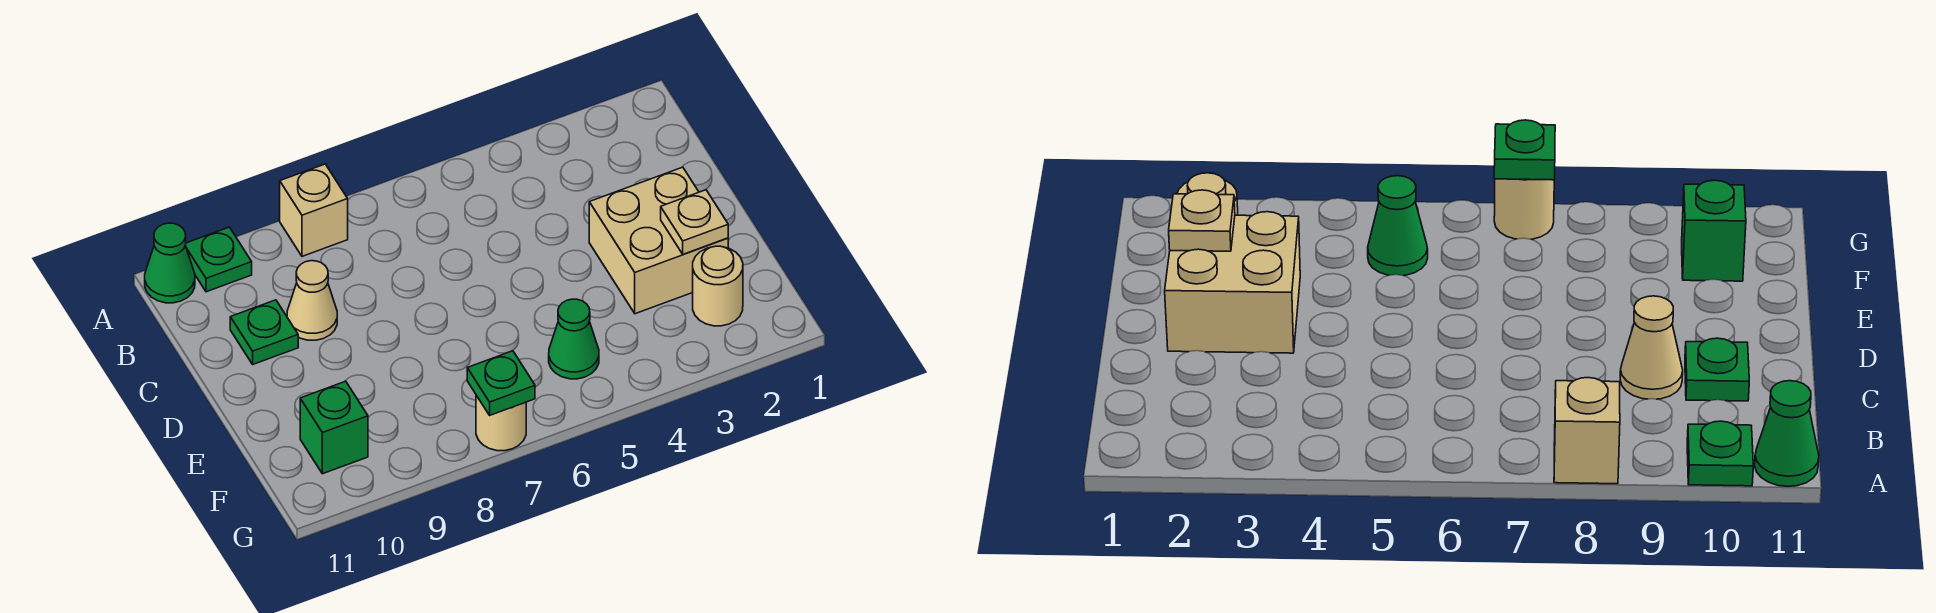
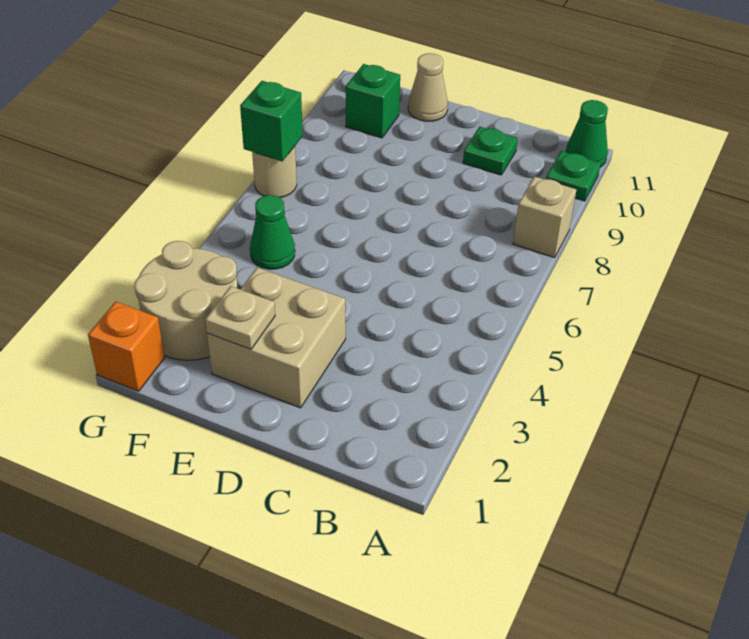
tan cone C9 level 1 -> tan cone E11 level 1
tan round brick F2 level 1 -> tan round brick F2:G3 level 1
none -> orange brick G1 level 1
green plate G7 level 2 -> green brick G7 level 2

